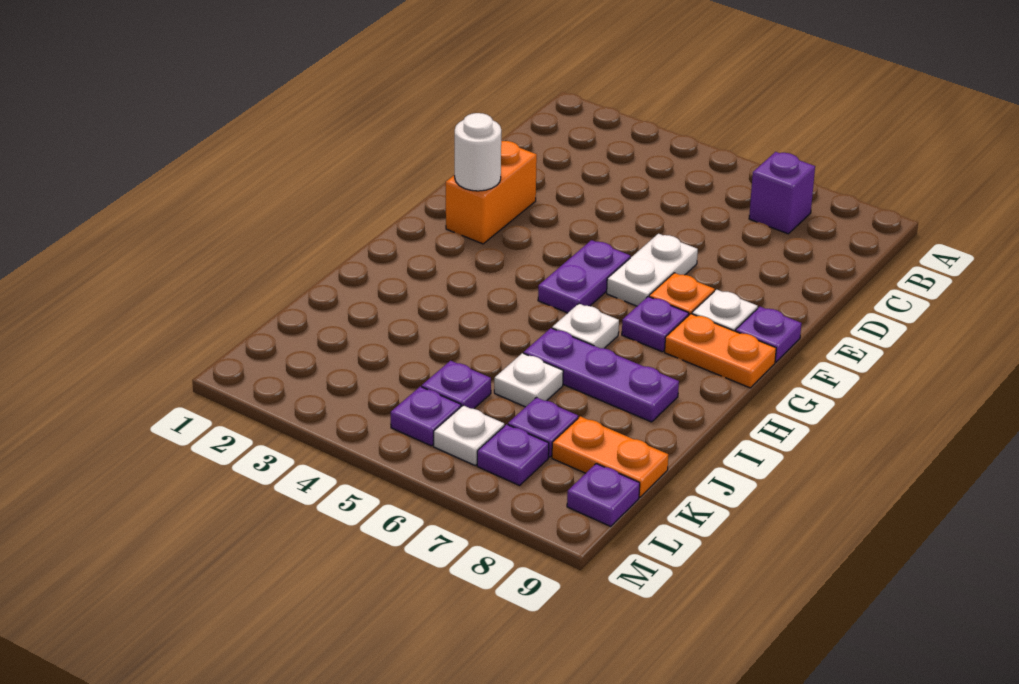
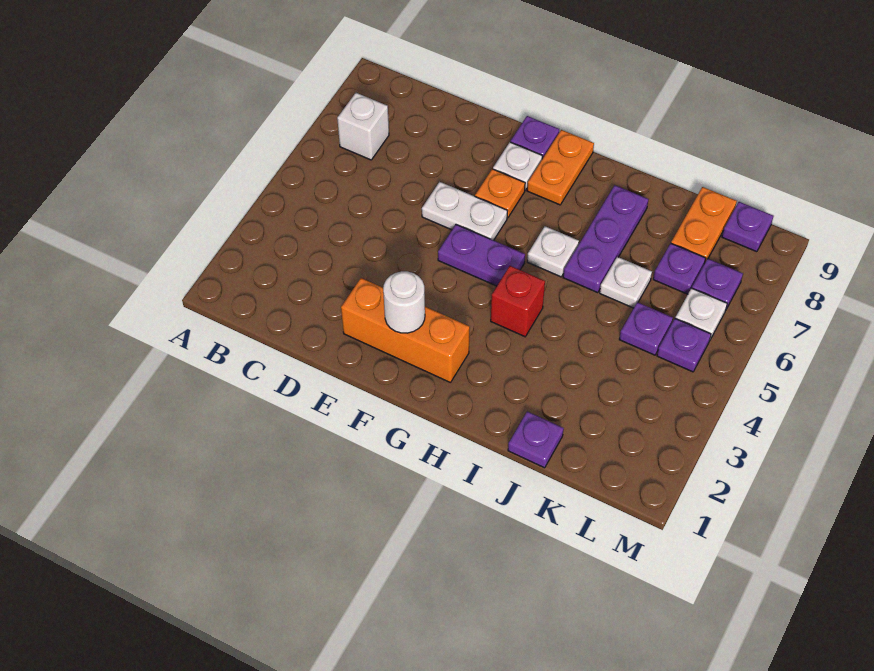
purple brick B7 level 1 -> white brick B7 level 1
orange brick E2:F2 level 1 -> orange brick E2:G2 level 1
purple plate G7 level 1 -> purple plate J1 level 1
none -> red brick H4 level 1

